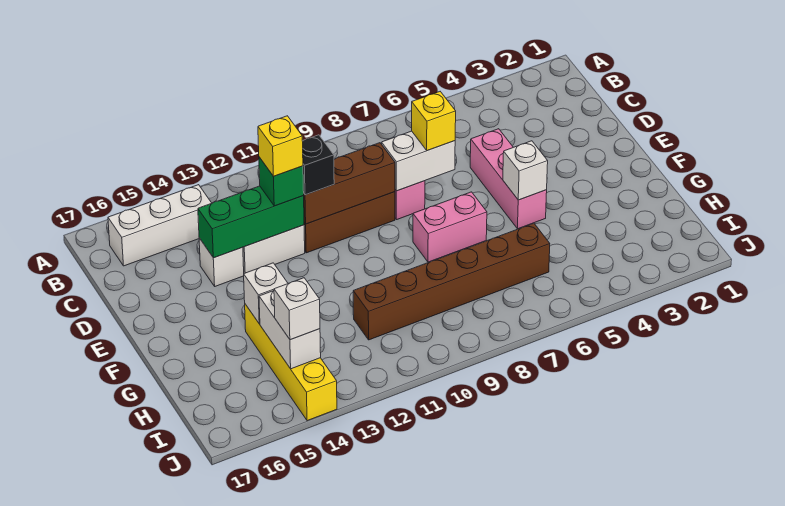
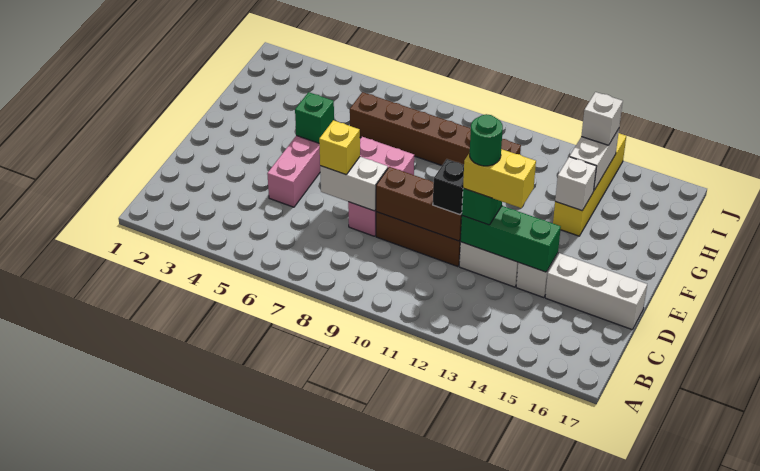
white brick B14:B16 level 1 -> white brick D15:D17 level 1
yellow brick D12 level 4 -> yellow brick D12:D13 level 4
none -> green round brick D12 level 5
white brick F5 level 2 -> green brick F5 level 2

